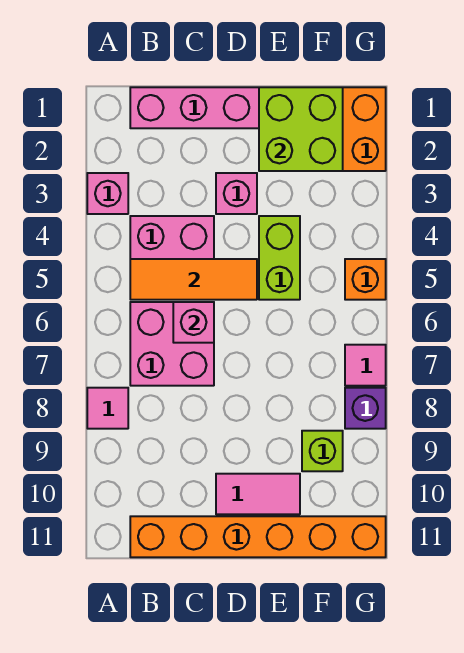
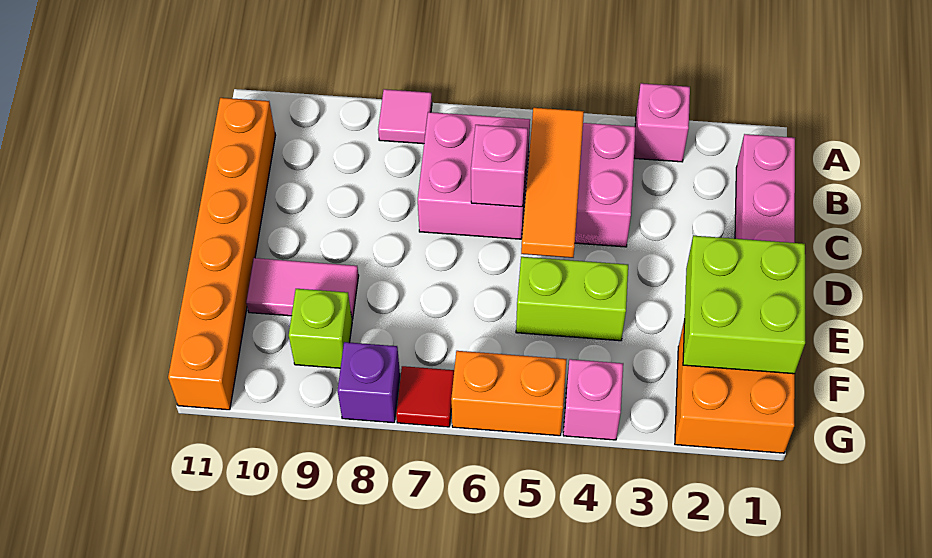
pink brick D3 level 1 -> pink brick G4 level 1
pink tile D10:E10 level 1 -> pink tile E9:E10 level 1
orange brick G5 level 1 -> orange brick G5:G6 level 1
pink tile G7 level 1 -> red tile G7 level 1

